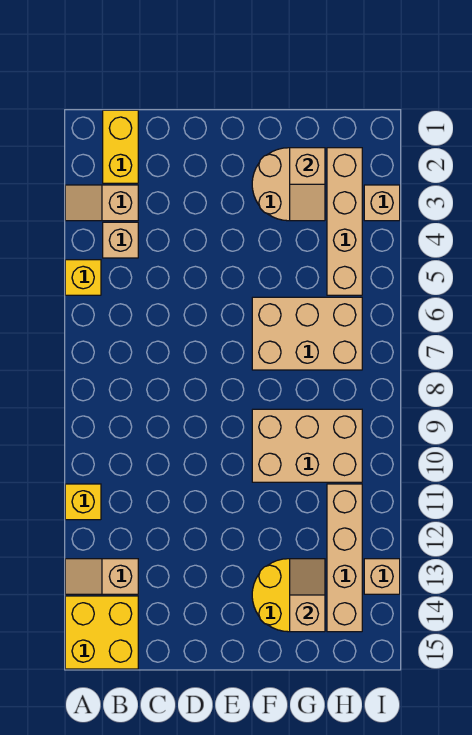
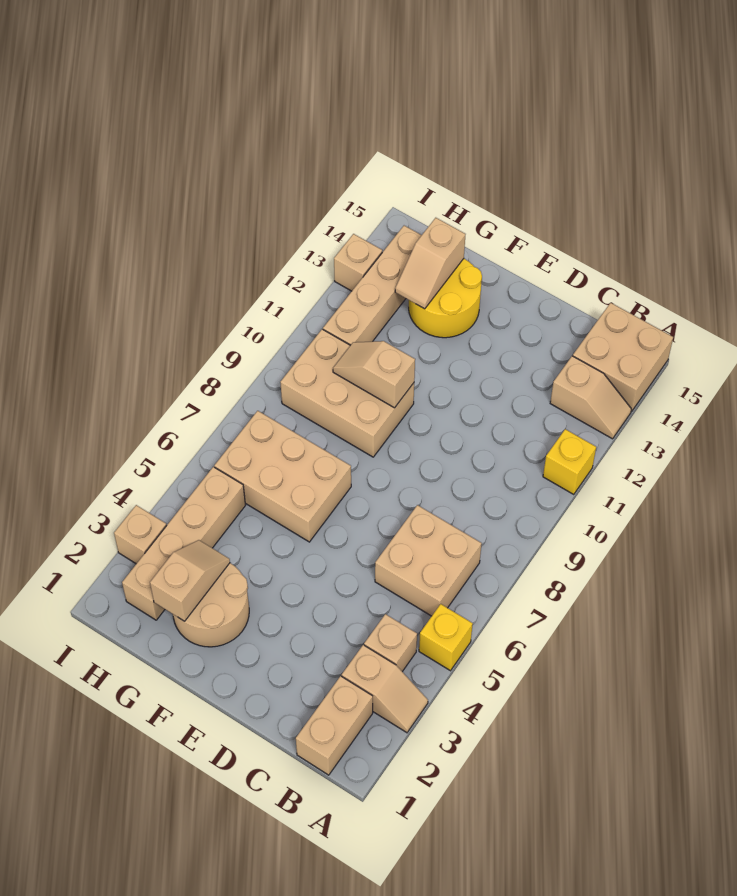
yellow brick A14:B15 level 1 -> tan brick A14:B15 level 1
yellow brick B1:B2 level 1 -> tan brick B1:B2 level 1
none -> tan brick B6:C7 level 1
none -> tan slope F10:G10 level 2 top F

